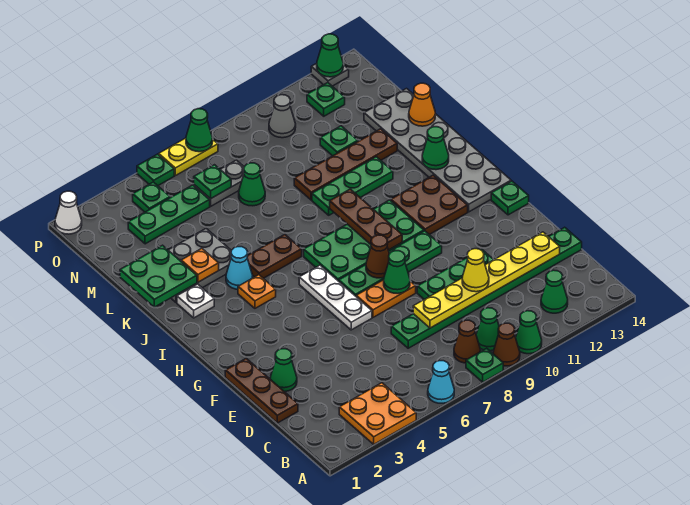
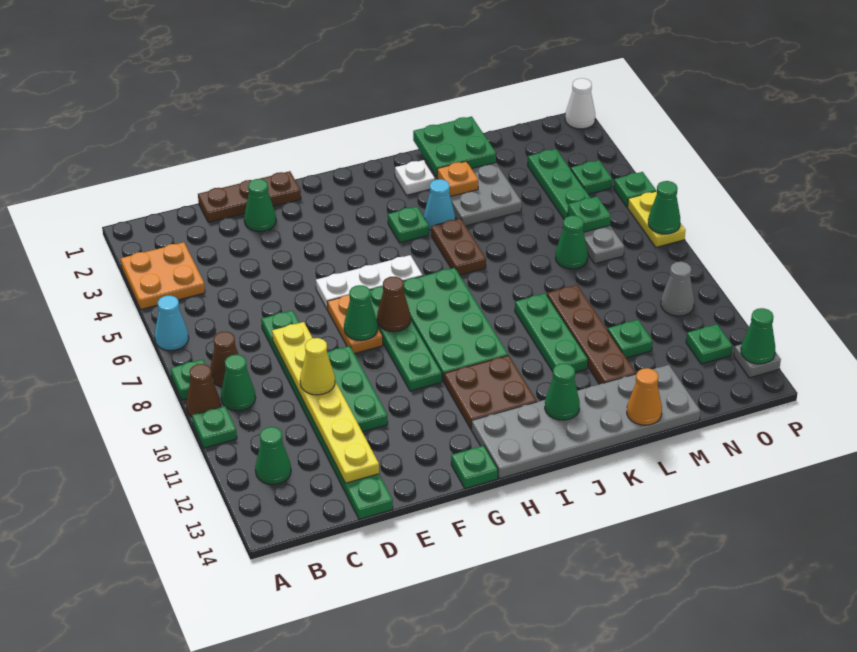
green cone A10 level 1 -> green plate A10 level 1
brown plate H9:J9 level 2 -> none
orange plate I4 level 1 -> green plate I4 level 1

